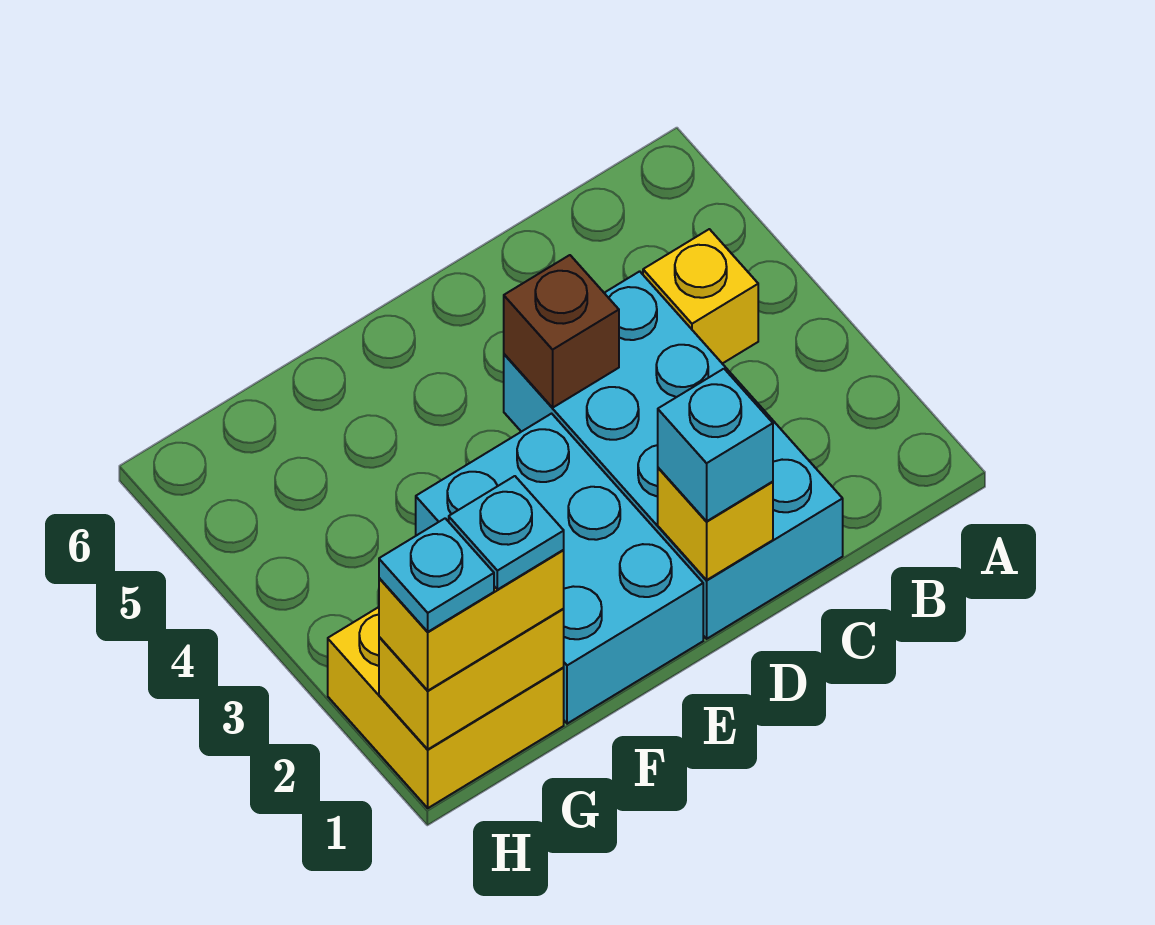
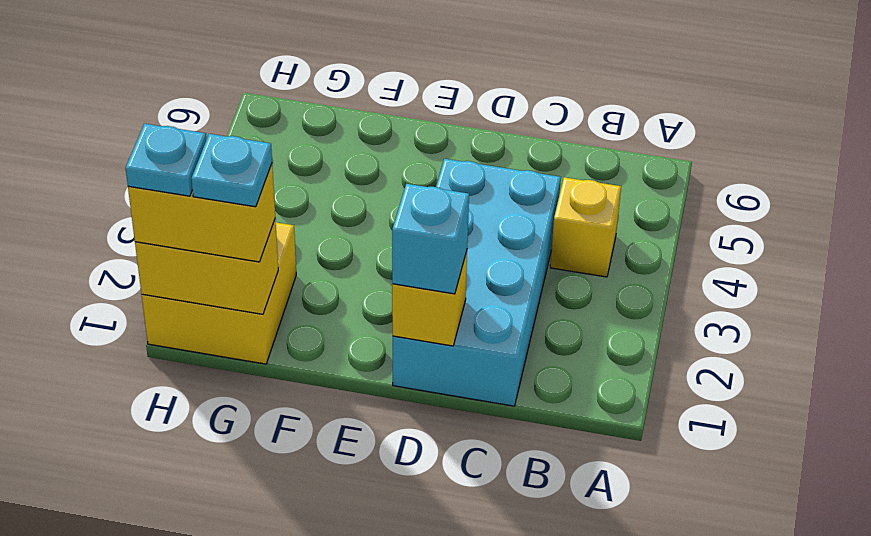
brown brick D4 level 2 -> none
cyan brick E1:F3 level 1 -> none

